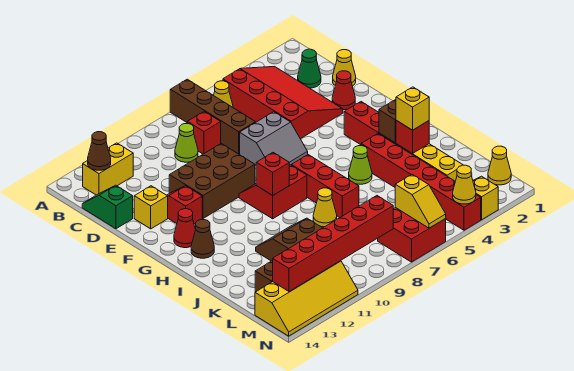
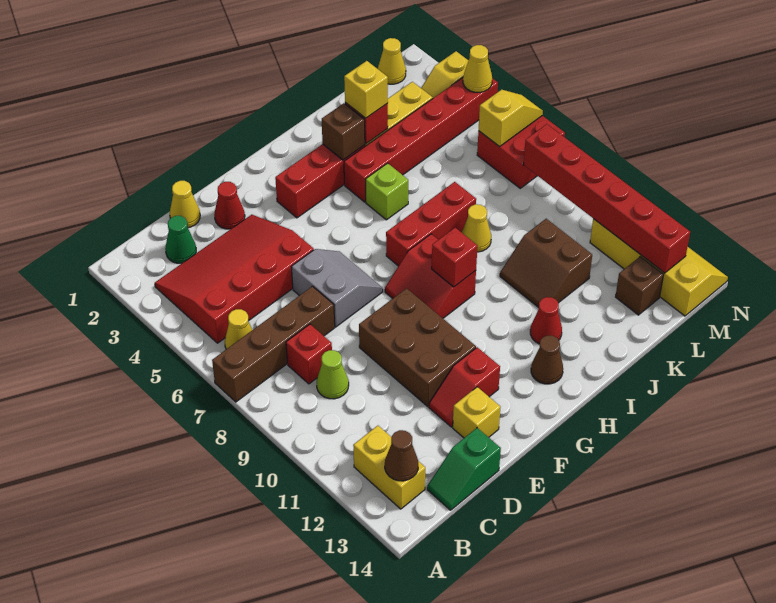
red cone G13 level 1 -> red cone I12 level 1
lime cone I5 level 1 -> lime brick I5 level 1

